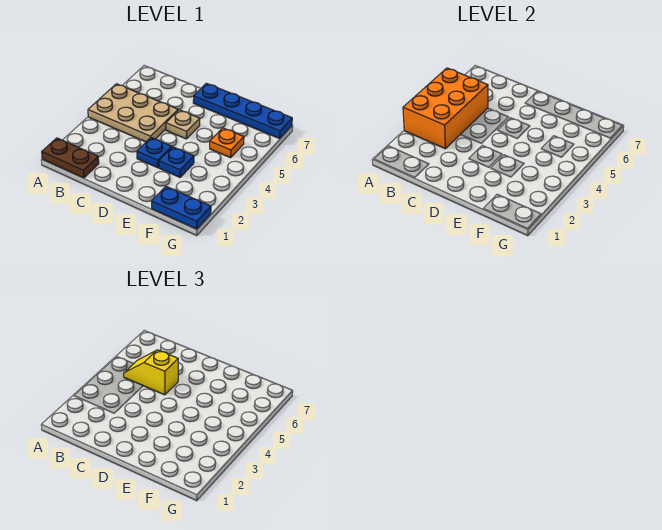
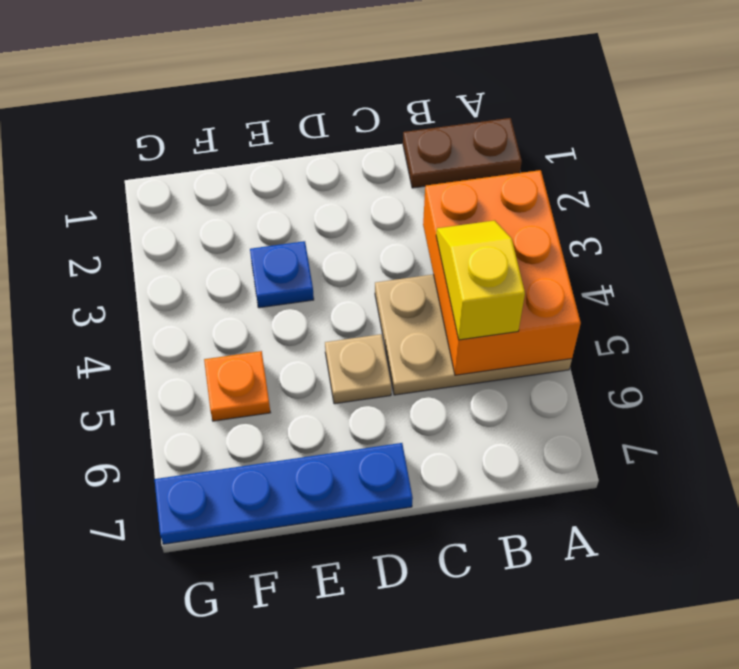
yellow slope B5:C5 level 3 top C -> yellow slope B4:B5 level 3 top 5
blue plate D3 level 1 -> none
blue plate F1:G1 level 1 -> none

